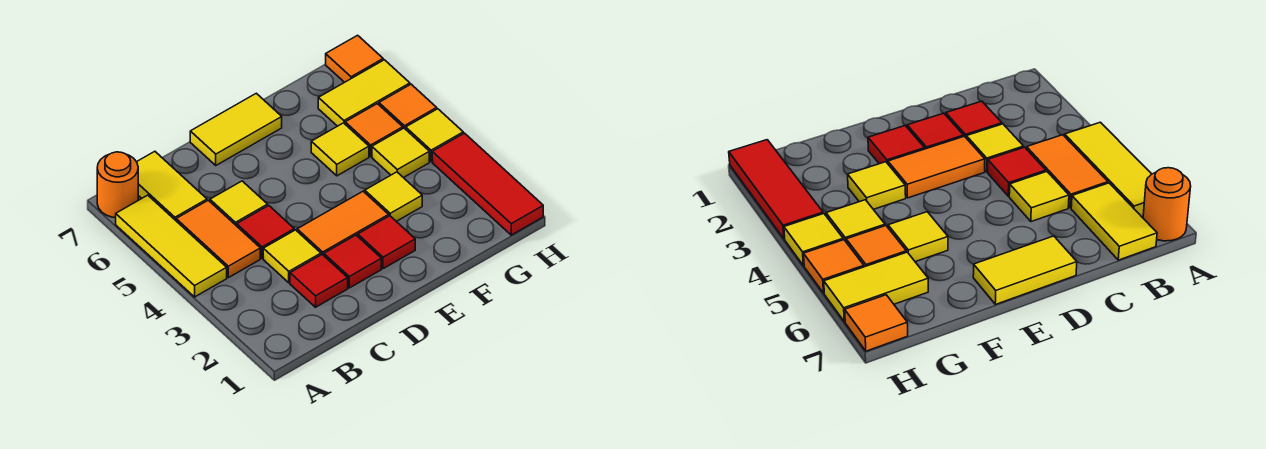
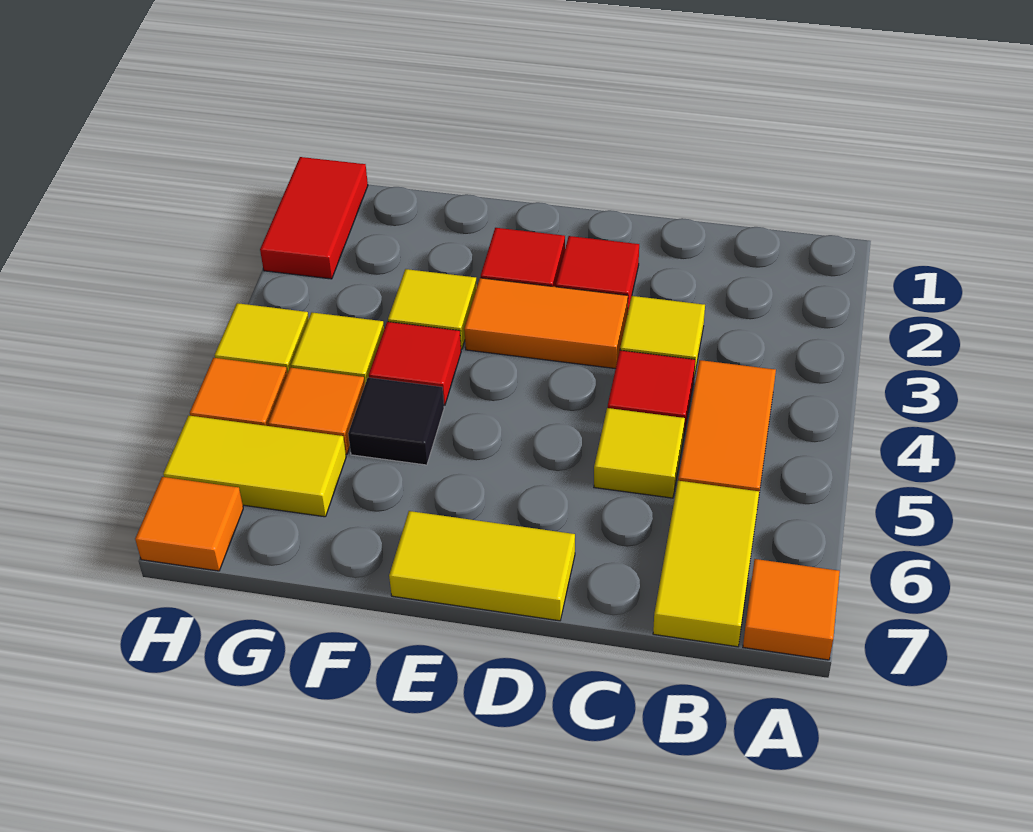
yellow tile A4:A6 level 1 -> none
orange round brick A7 level 1 -> orange tile A7 level 1
red tile C2 level 1 -> red tile F4 level 1
yellow tile F5 level 1 -> black tile F5 level 1
red tile H1:H3 level 1 -> red tile H1:H2 level 1

